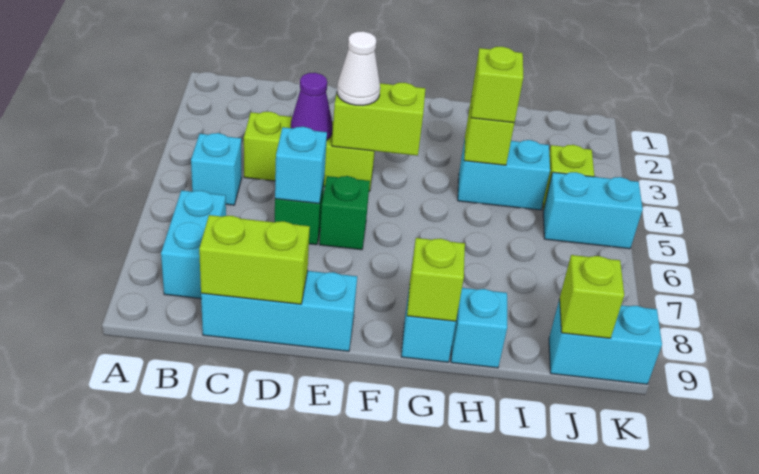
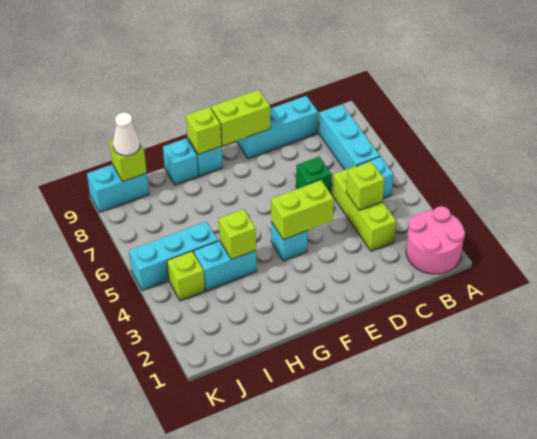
none -> pink round brick A1:B2 level 1
cyan brick B7:B8 level 1 -> cyan brick B6:B8 level 1
lime brick C4:E4 level 1 -> lime brick C3:C5 level 1
lime brick C9:D9 level 2 -> lime brick E9:F9 level 2
purple cone D4 level 2 -> none
cyan brick D6 level 2 -> cyan brick F4 level 1
white cone E4 level 3 -> white cone J9 level 3
green brick E6 level 1 -> none
lime brick H4 level 3 -> lime brick C4 level 2
cyan brick J5:K5 level 1 -> cyan brick I5:K5 level 1

